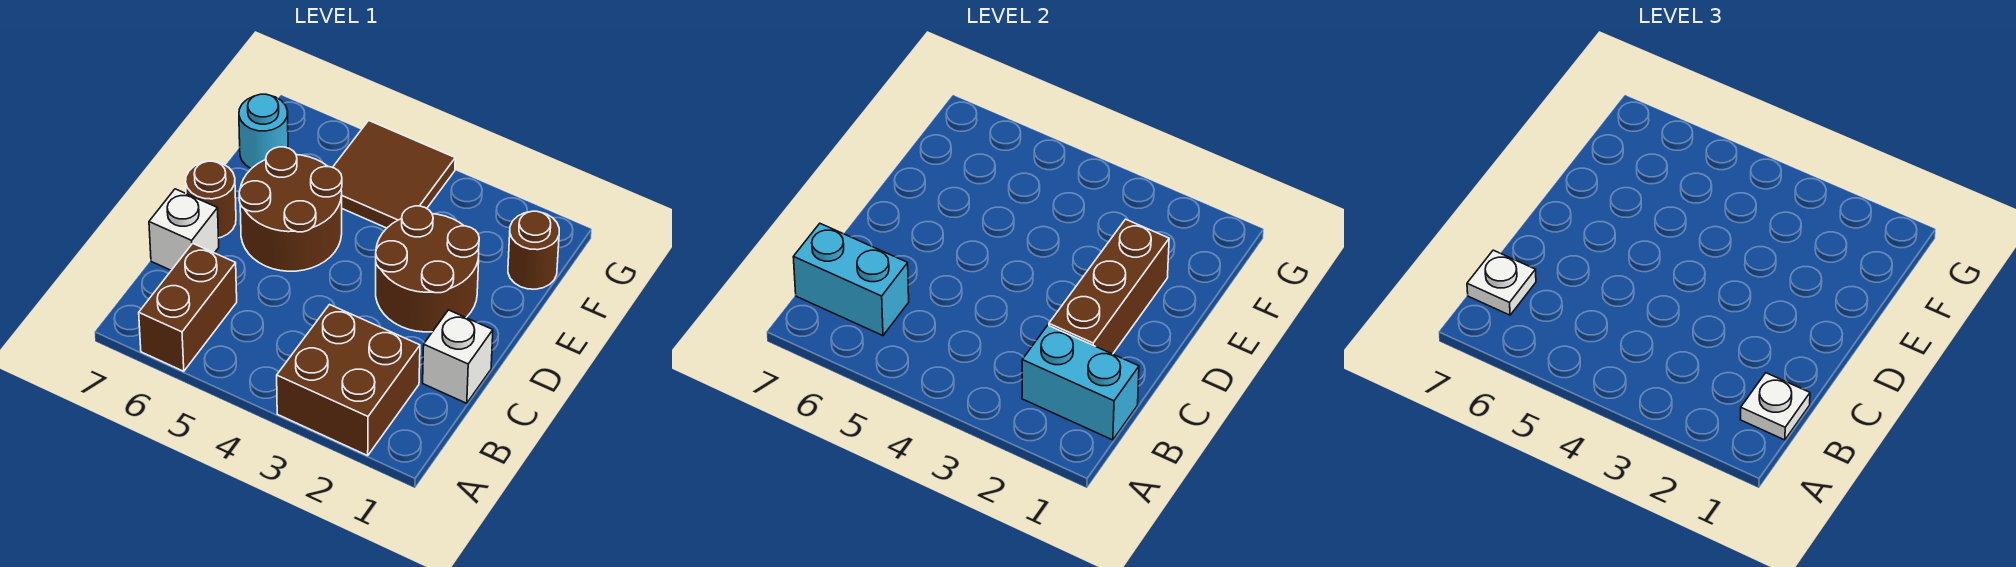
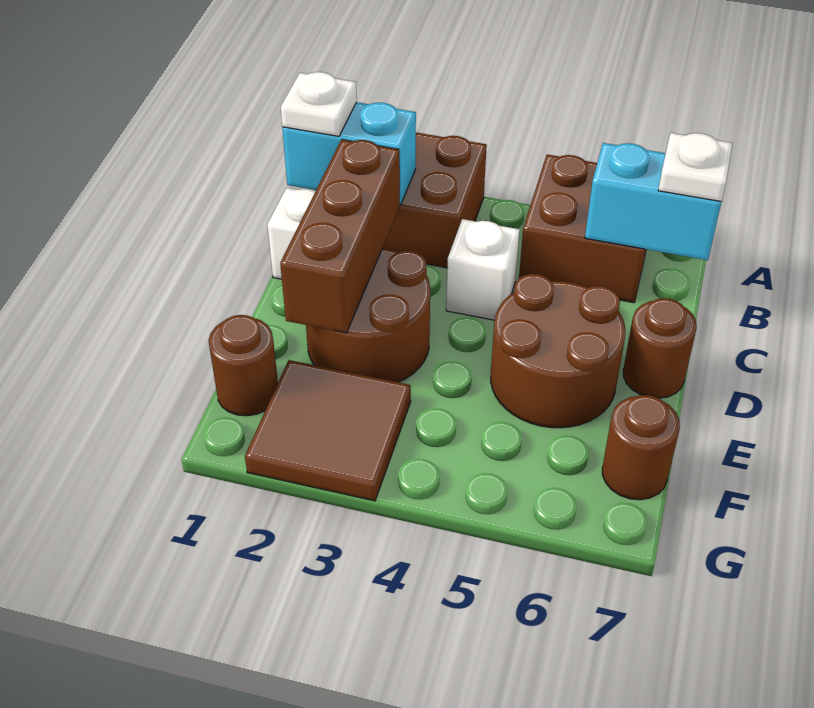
brown brick A6:B6 level 1 -> brown brick A5:B6 level 1
white brick C7 level 1 -> white brick C4 level 1
brown tile F4:G5 level 1 -> brown tile F2:G3 level 1
cyan round brick F7 level 1 -> brown round brick F7 level 1

